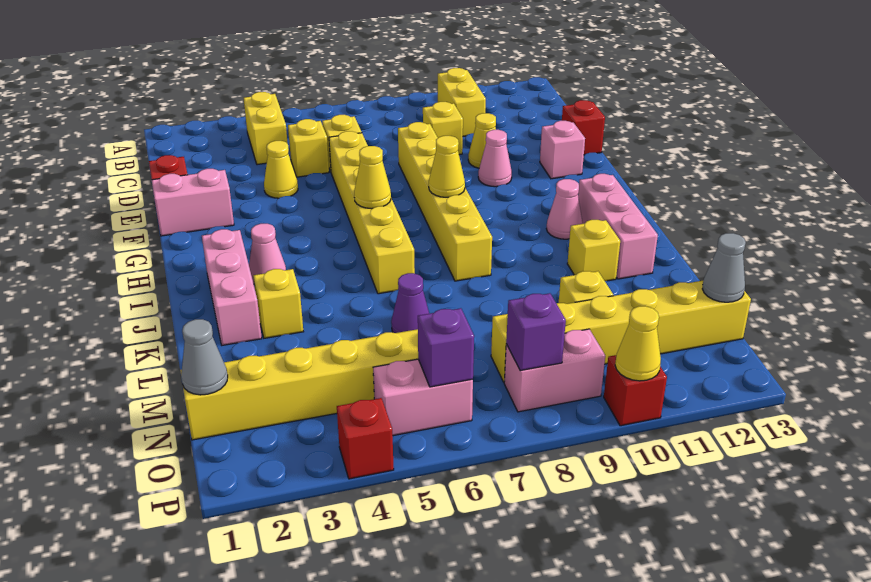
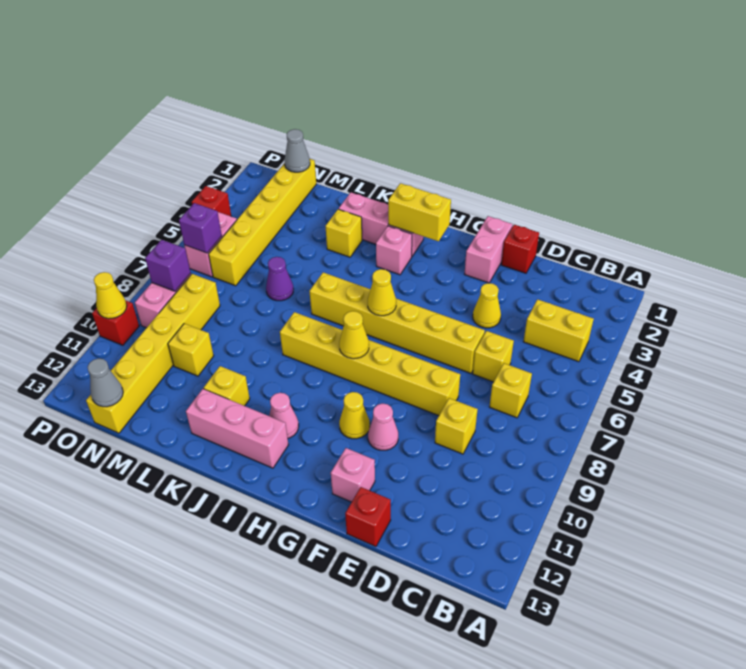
yellow brick B10:C10 level 1 -> yellow brick H2:I2 level 2
yellow brick D5 level 1 -> yellow brick C7 level 1
yellow cone E10 level 1 -> yellow cone G10 level 1
pink cone I3 level 1 -> pink brick I3 level 1

